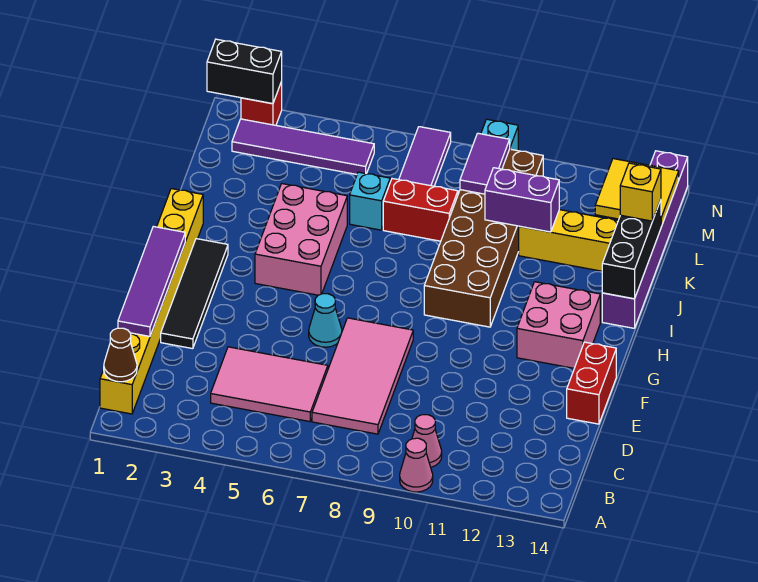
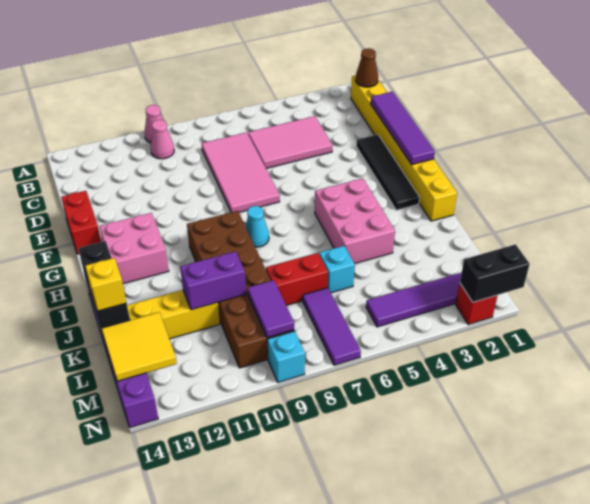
cyan cone F6 level 1 -> cyan cone H8 level 1

